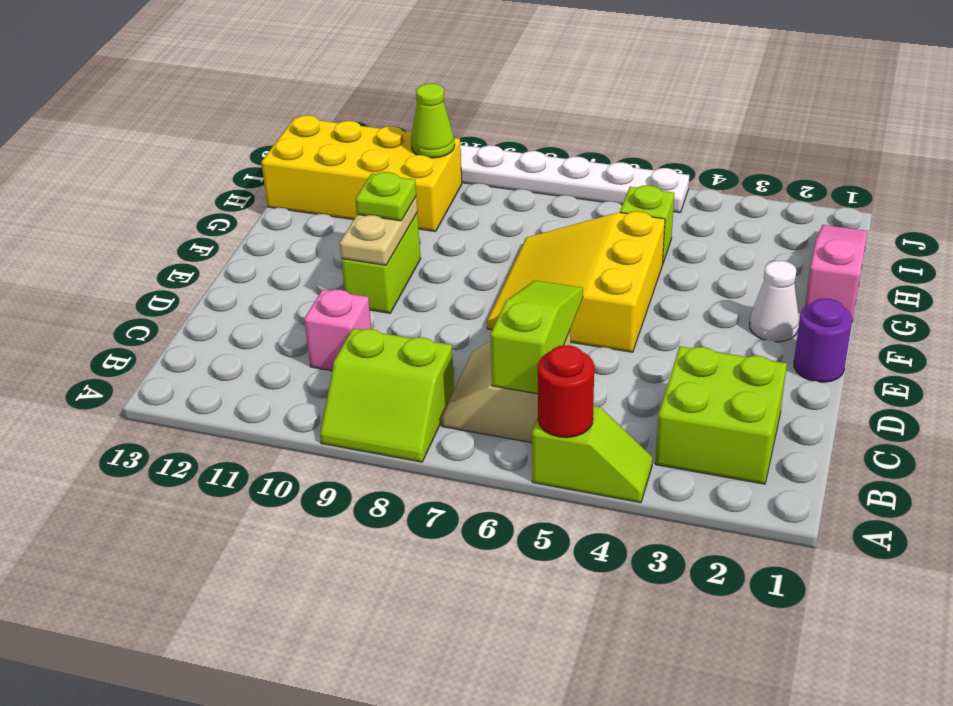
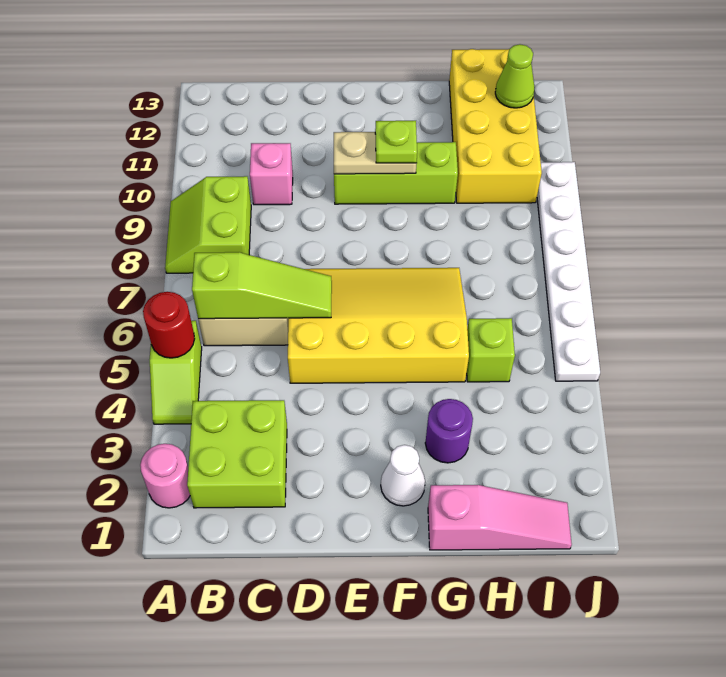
none -> pink round brick A2 level 1
purple round brick E1 level 1 -> purple round brick G3 level 1
yellow slope E5:G7 level 1 top 5 -> yellow slope D5:G7 level 1 top 5
lime brick E10:F10 level 1 -> lime brick E10:G10 level 1
lime cone I10 level 2 -> lime cone I12 level 2

